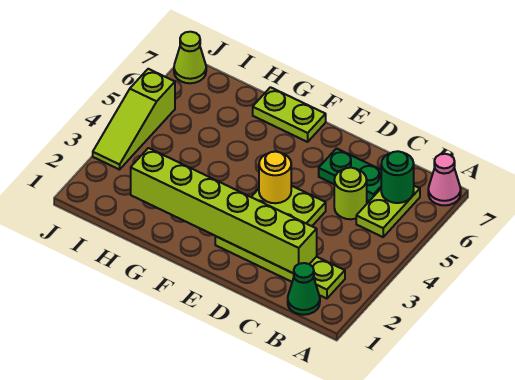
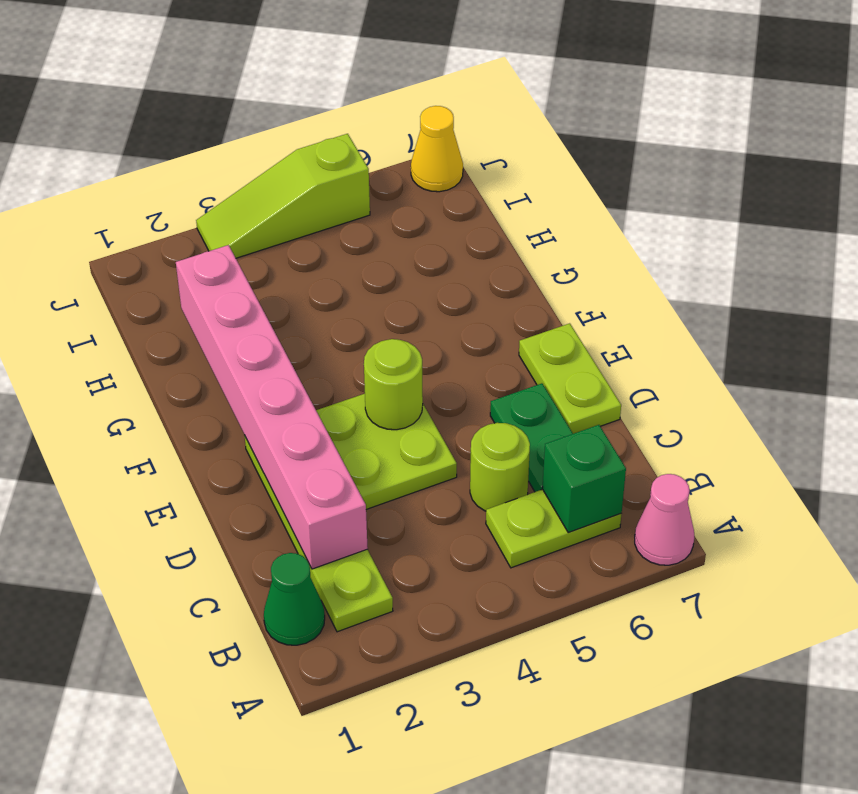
green round brick B6 level 2 -> green brick B6 level 2
lime brick C2:H2 level 2 -> pink brick C2:H2 level 2
yellow round brick E4 level 2 -> lime round brick E4 level 2
lime plate F7:G7 level 1 -> lime plate D7:E7 level 1
lime cone J7 level 1 -> yellow cone J7 level 1

